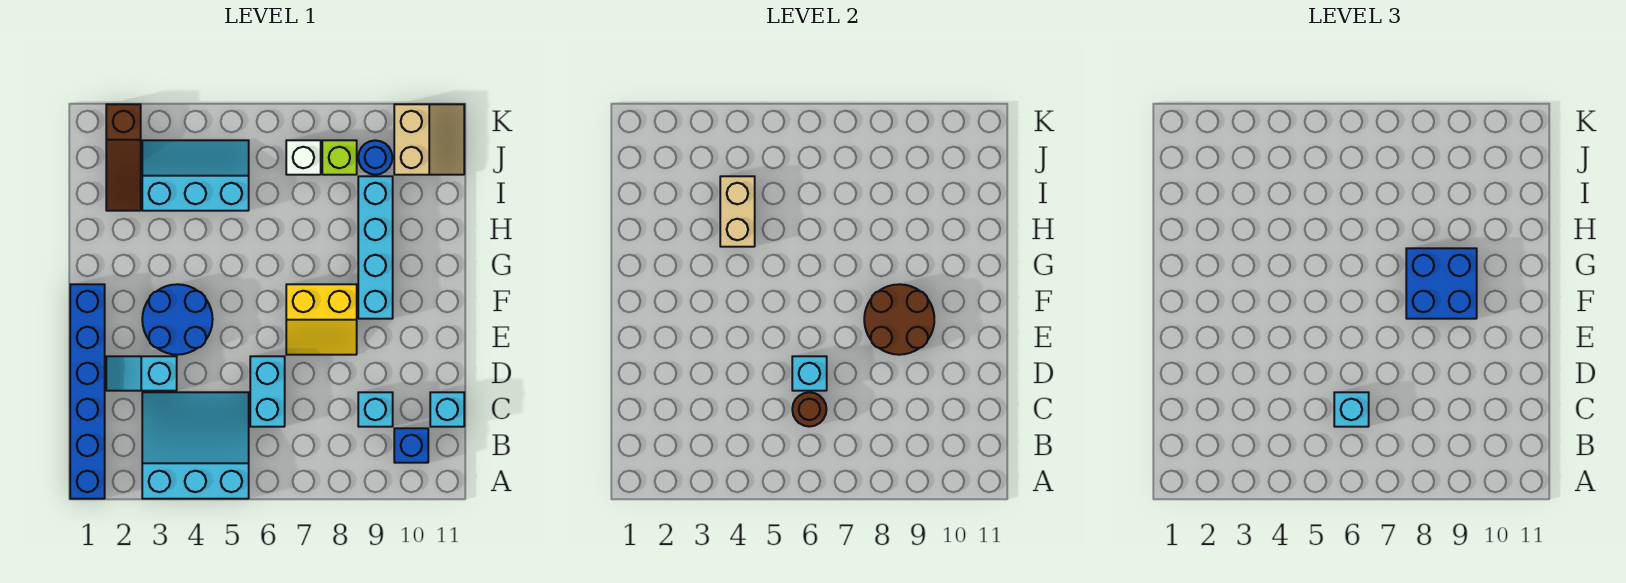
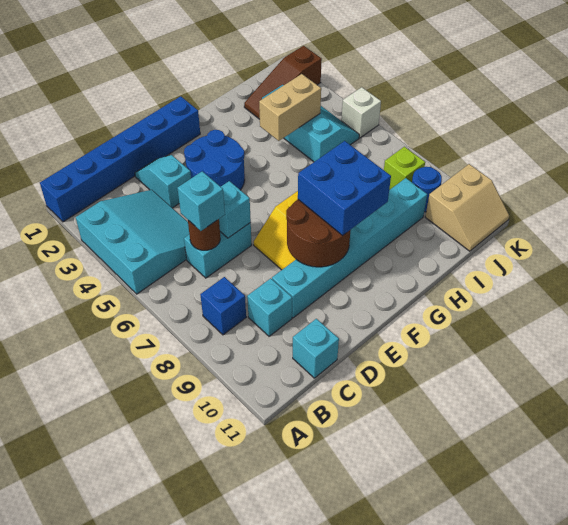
blue brick B10 level 1 -> blue brick B8 level 1
cyan brick F9:I9 level 1 -> cyan brick D9:I9 level 1
white brick J7 level 1 -> white brick K5 level 1

